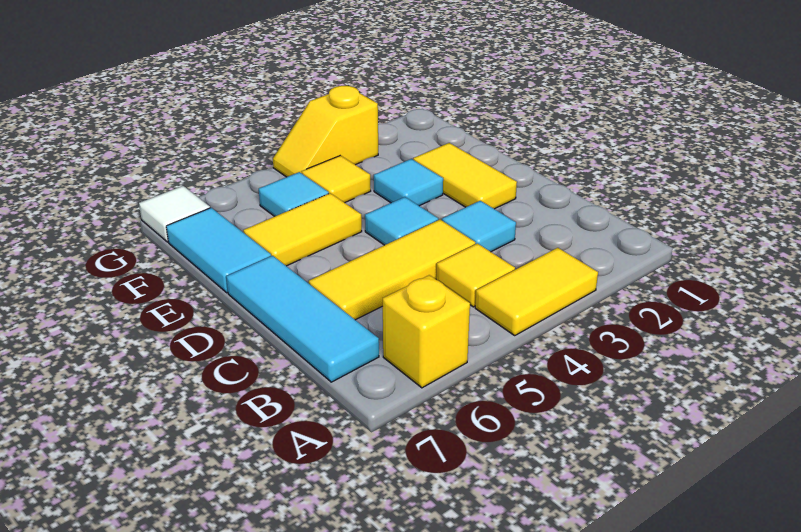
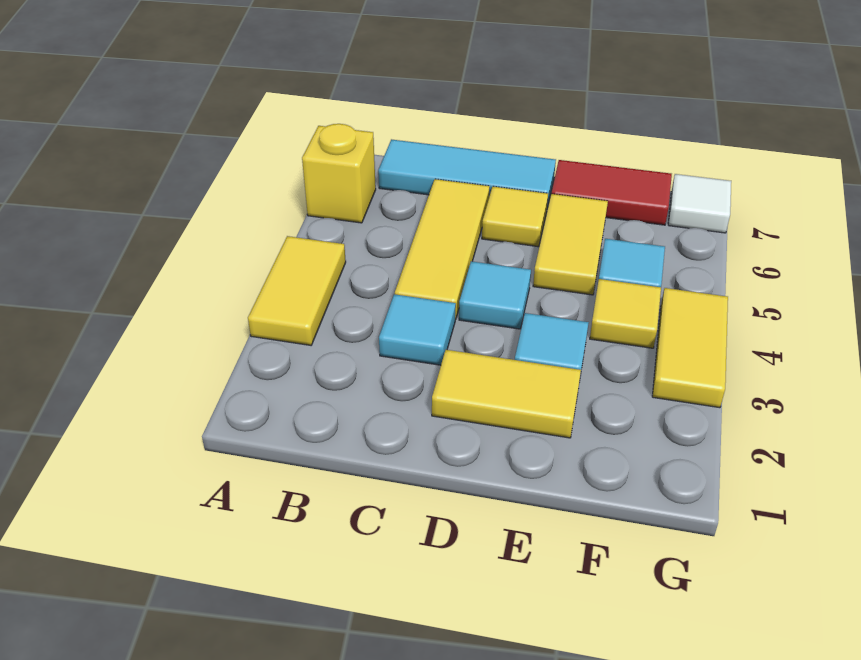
yellow tile B4 level 1 -> yellow tile D6 level 1
cyan tile E7:F7 level 1 -> red tile E7:F7 level 1
yellow slope G3:G4 level 1 top 3 -> yellow tile G3:G4 level 1

